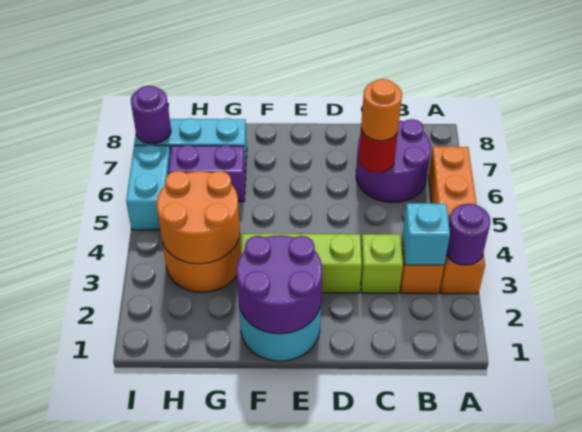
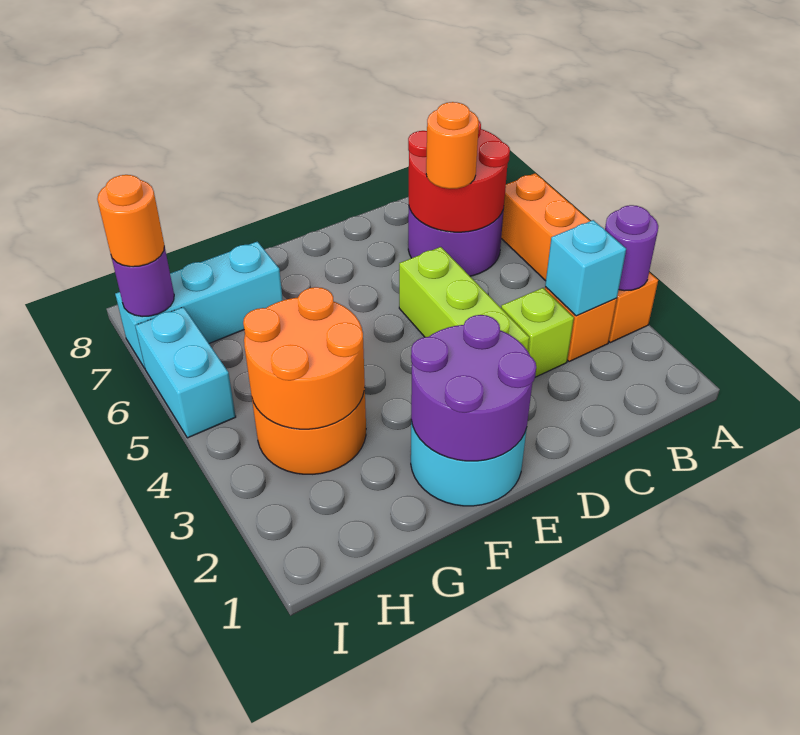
red round brick C6 level 2 -> red round brick B6:C7 level 2
lime brick D3:F3 level 1 -> lime brick D3:D5 level 1
purple brick G6:H6 level 1 -> none
none -> orange round brick I7 level 3

